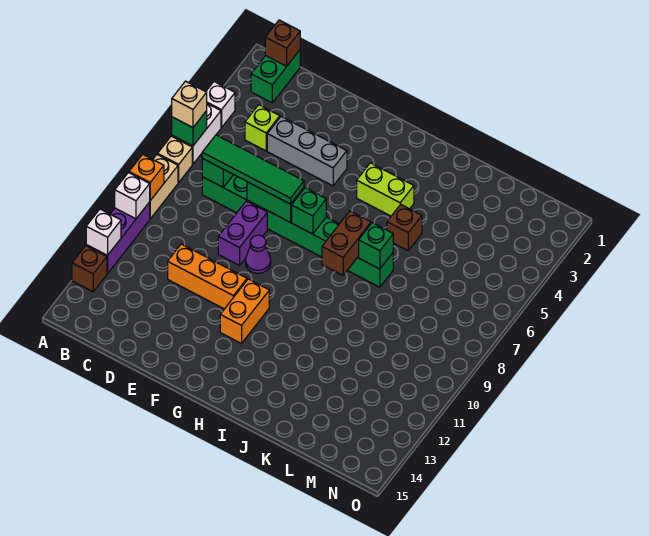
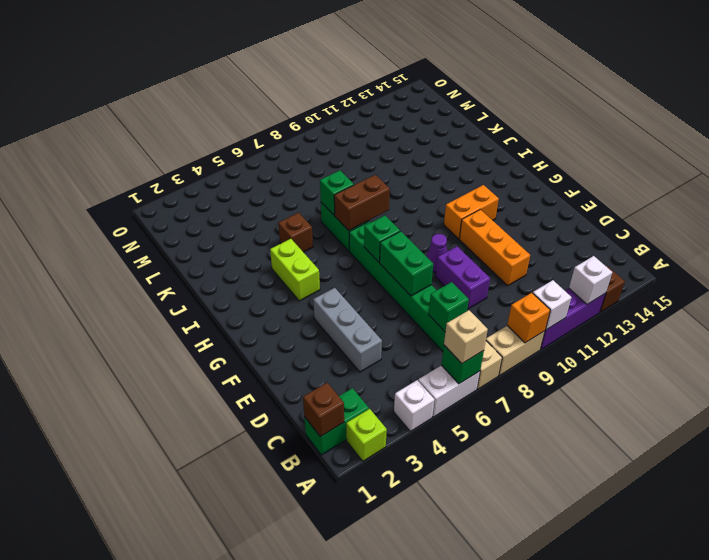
lime brick C4 level 1 -> lime brick A2 level 1
green tile C7:F7 level 3 -> none
purple brick E8:E9 level 1 -> purple brick D9:E9 level 1

